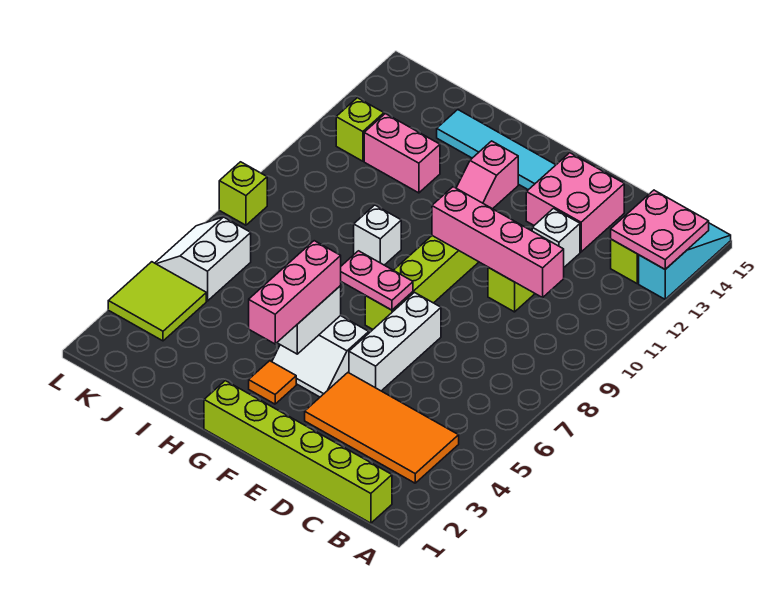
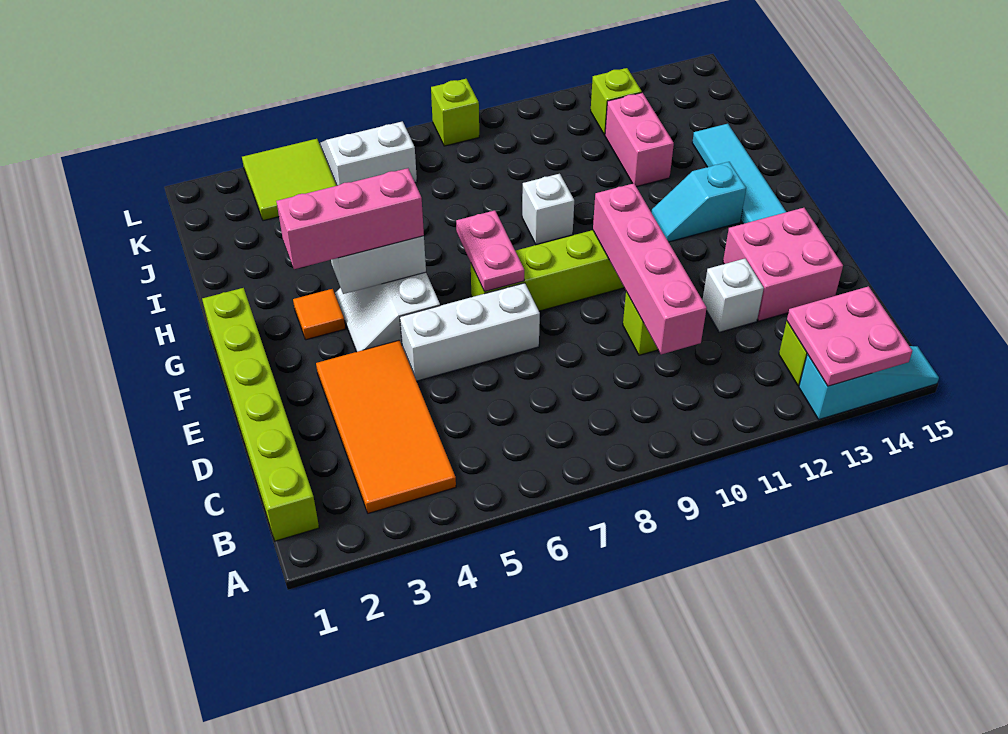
pink slope G12:G13 level 1 top 13 -> cyan slope G12:G13 level 1 top 13

